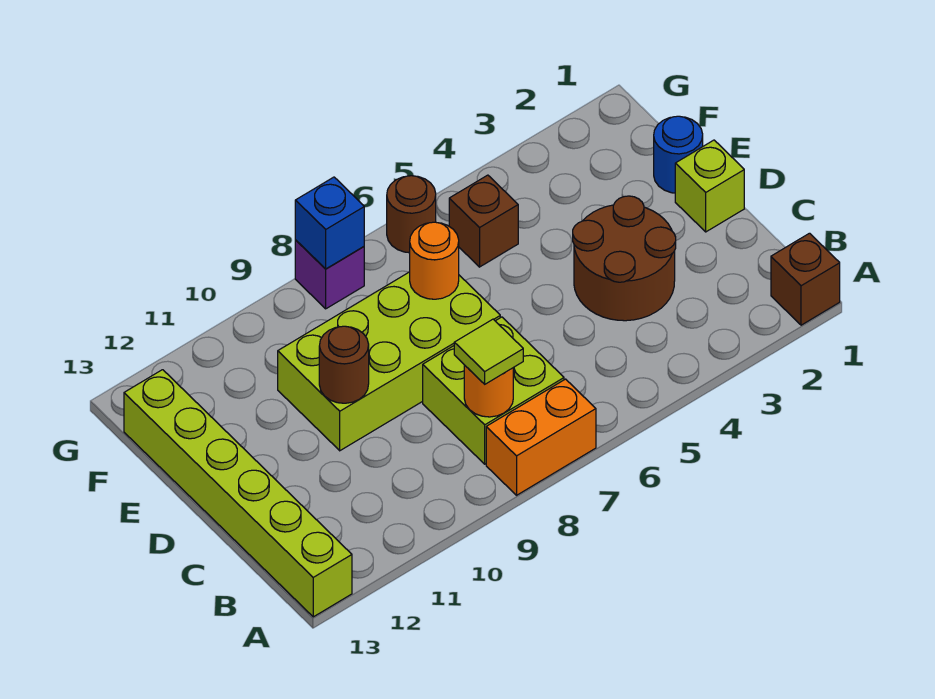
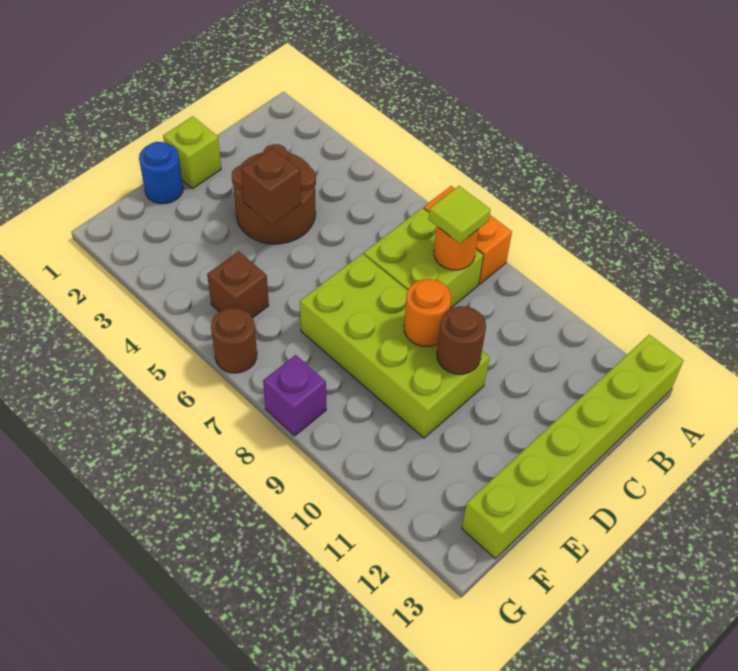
brown brick A1 level 1 -> brown brick D4 level 2
orange round brick E7 level 2 -> orange round brick D9 level 2
blue brick G8 level 2 -> none

